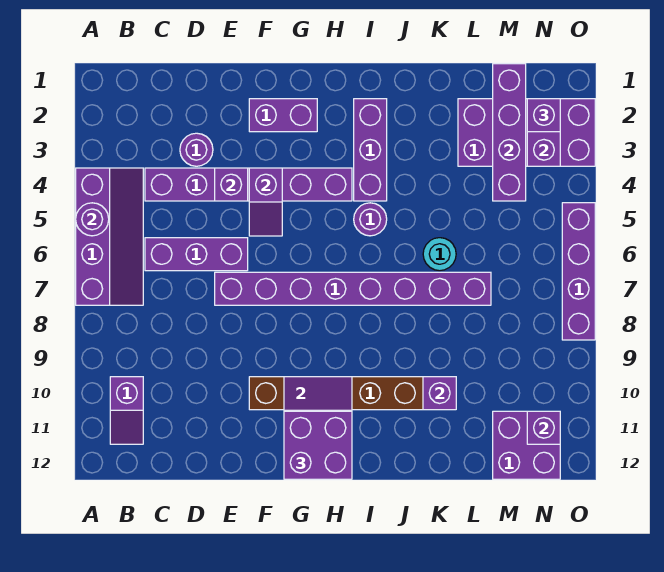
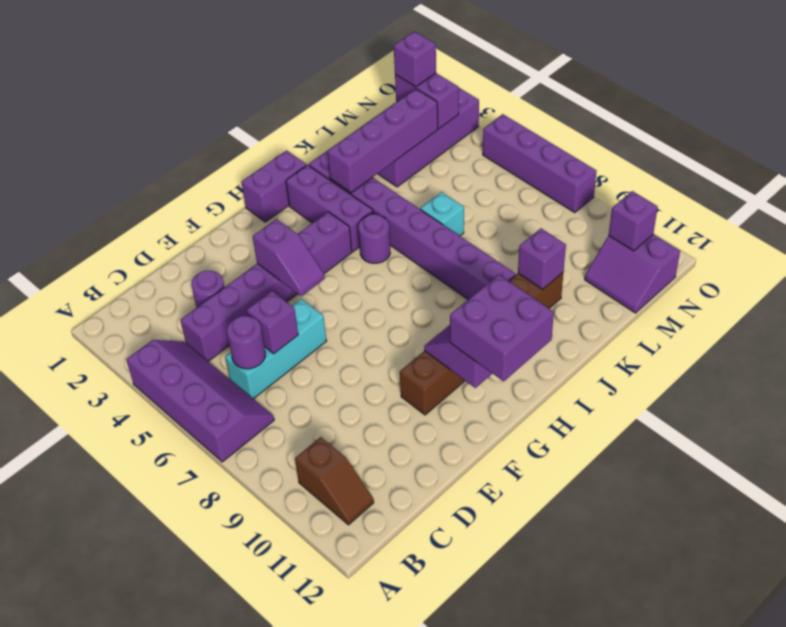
purple round brick A5 level 2 -> purple round brick C6 level 2
purple slope B10:B11 level 1 top 10 -> brown slope B10:B11 level 1 top 10
purple brick C6:E6 level 1 -> cyan brick C6:E6 level 1
purple brick E4 level 2 -> purple brick D6 level 2
purple brick E7:L7 level 1 -> purple brick J2:J9 level 1
purple brick F2:G2 level 1 -> purple brick H1:I1 level 1
cyan round brick K6 level 1 -> cyan brick K6 level 1
purple brick M1:M4 level 2 -> purple brick J3:M3 level 2
purple brick M11:N12 level 1 -> purple slope M11:N12 level 1 top N

